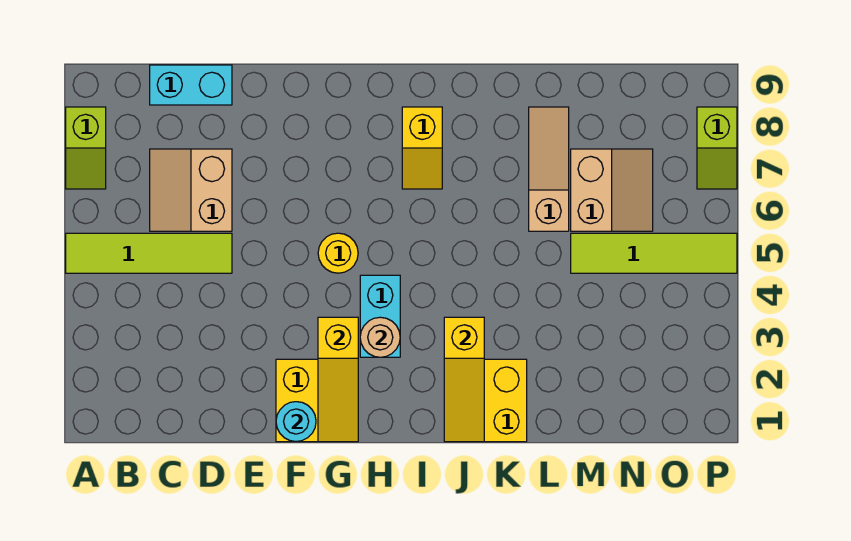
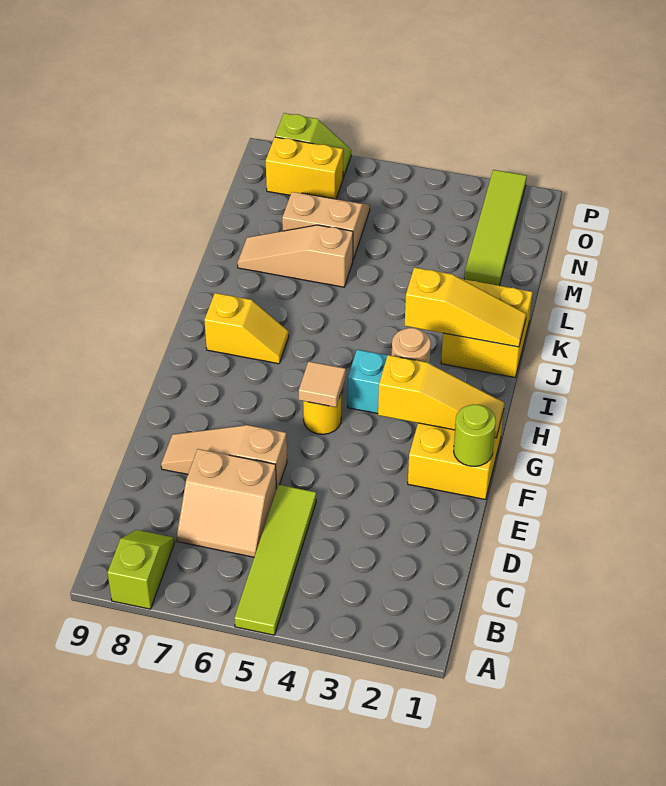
lime slope A7:A8 level 1 top 8 -> lime slope A8:B8 level 1 top A
cyan brick C9:D9 level 1 -> none
none -> tan slope E6:E8 level 1 top 6
cyan round brick F1 level 2 -> lime round brick F1 level 2
none -> tan tile G5 level 2
lime tile M5:P5 level 1 -> lime tile M2:P2 level 1
none -> yellow brick O7:O8 level 1

